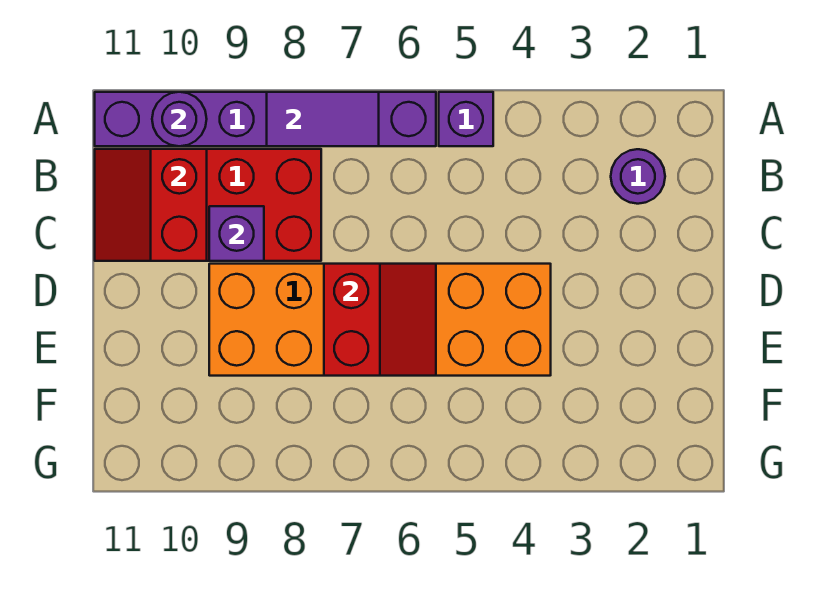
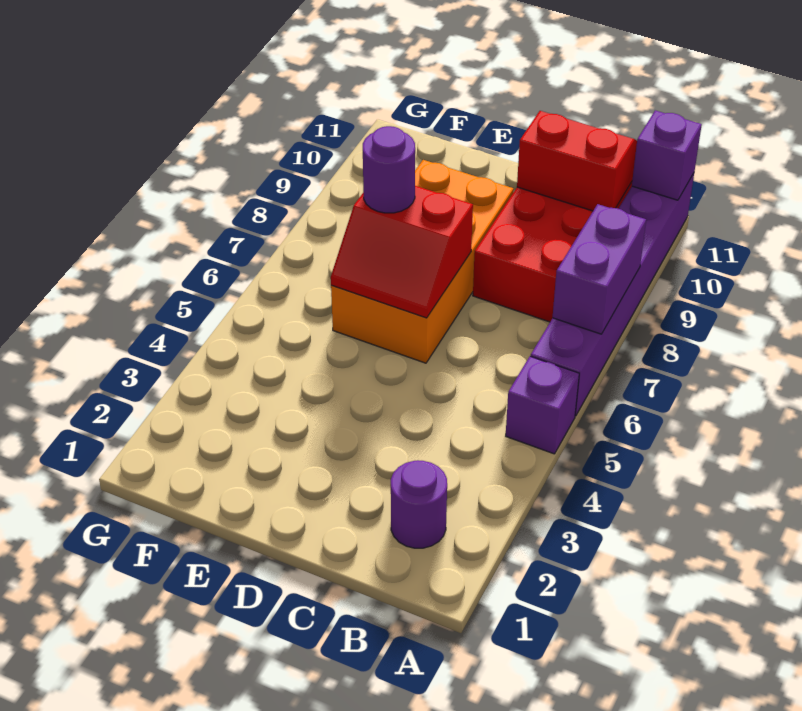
purple tile A7:A8 level 2 -> purple brick A7:A8 level 2
purple round brick A10 level 2 -> purple round brick E7 level 3
purple brick C9 level 2 -> purple brick A11 level 2
orange brick D4:E9 level 1 -> orange brick D6:E9 level 1

